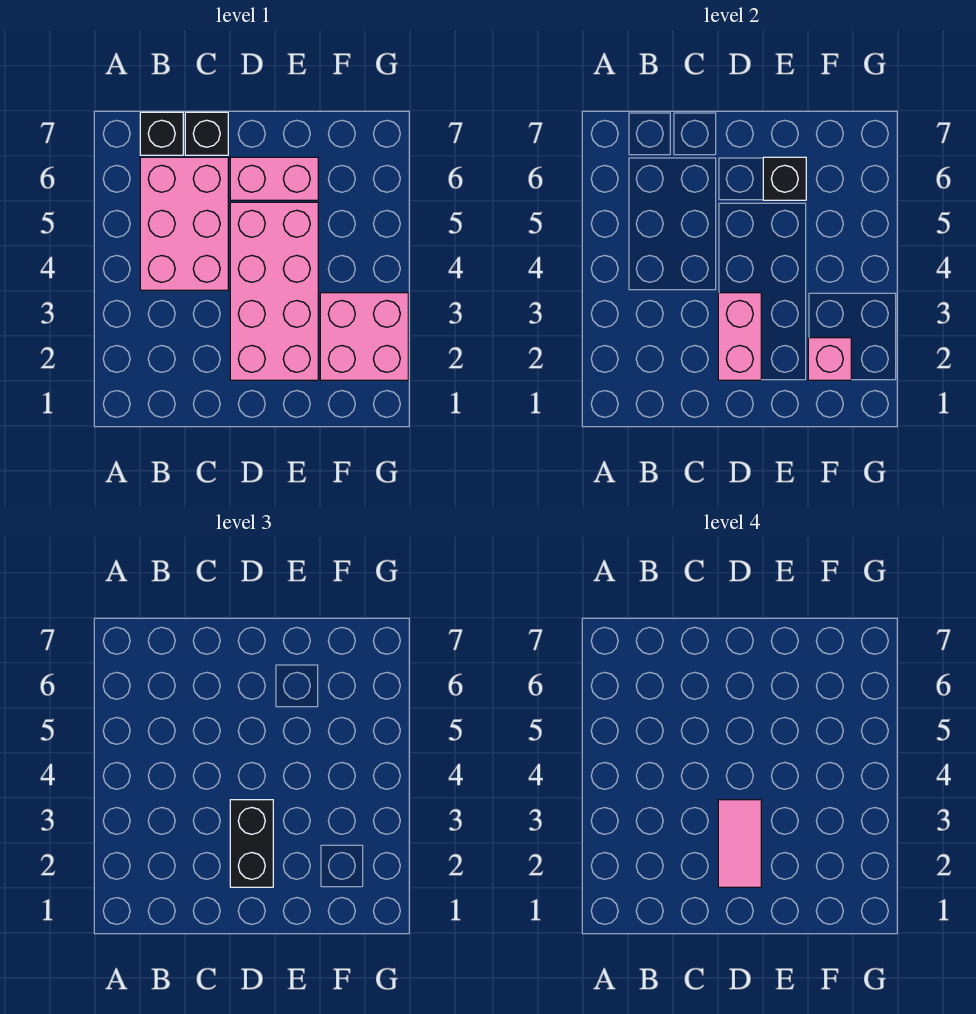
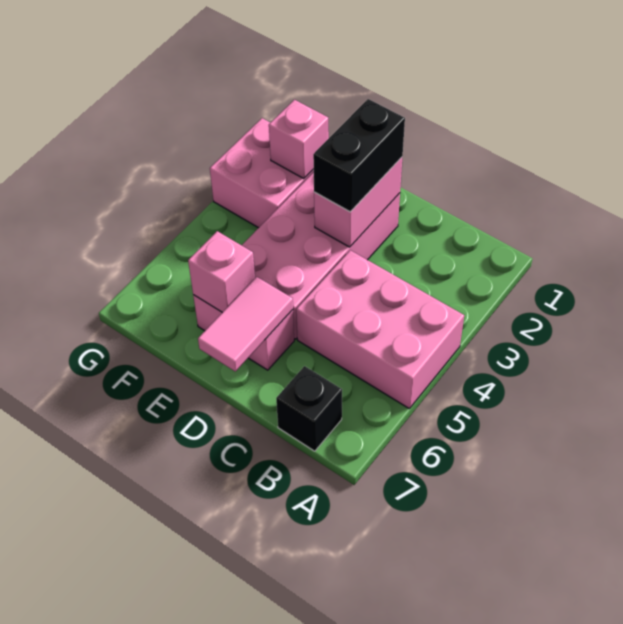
pink brick B4:C6 level 1 -> pink brick A4:C5 level 1
black brick C7 level 1 -> none
pink tile D2:D3 level 4 -> pink tile D6:D7 level 2
black brick E6 level 2 -> pink brick E6 level 2

